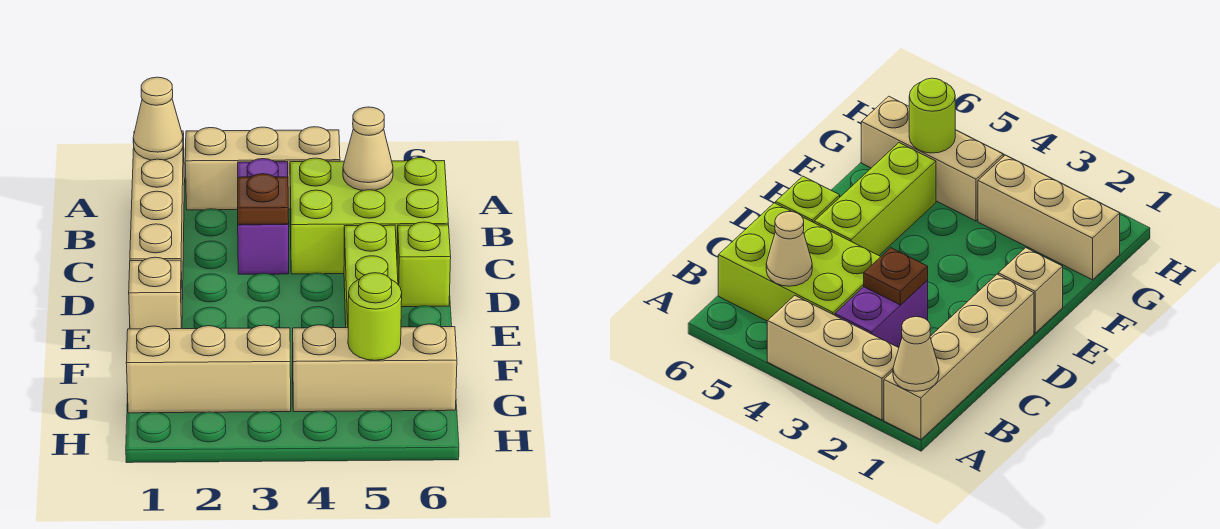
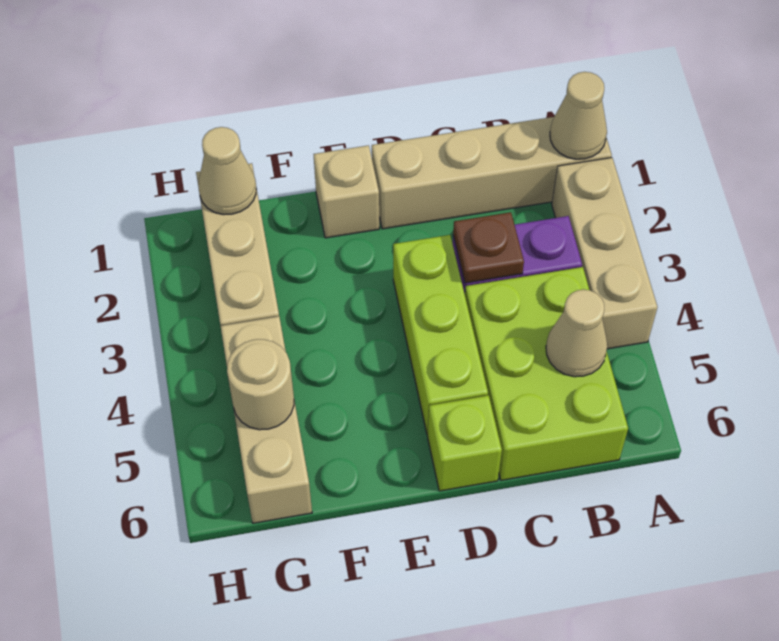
lime brick D5:F5 level 1 -> lime brick D3:D5 level 1
none -> tan cone G1 level 2
lime round brick G5 level 2 -> tan round brick G5 level 2

